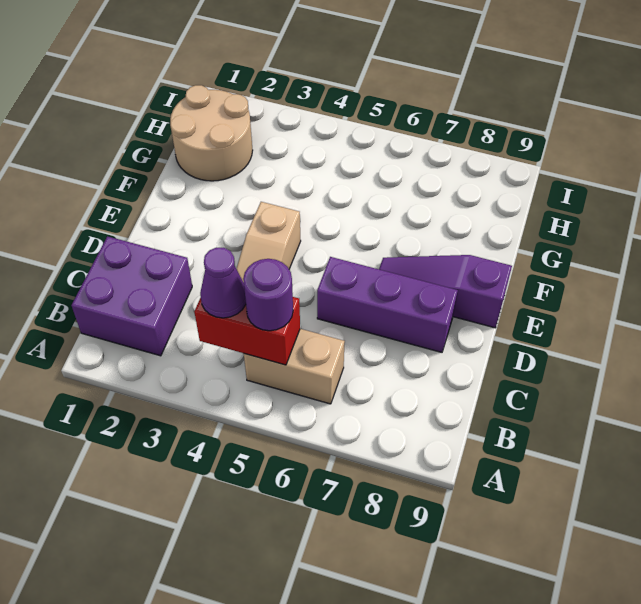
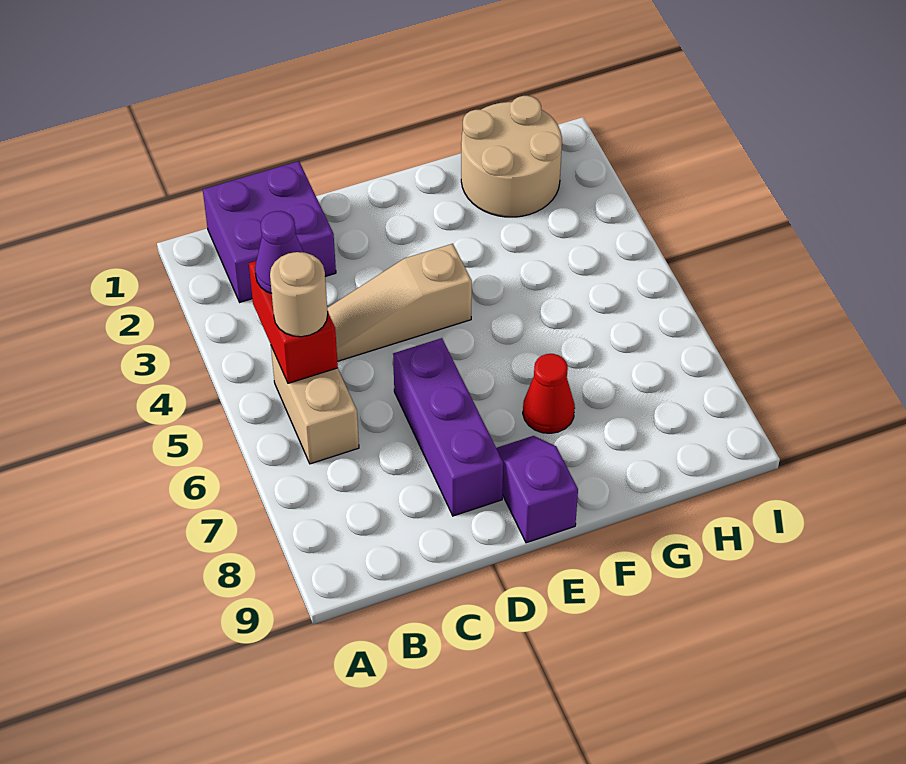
purple round brick B5 level 3 -> tan round brick B5 level 3
purple slope E7:E9 level 1 top 9 -> purple slope E8:E9 level 1 top 9
none -> red cone F7 level 1

